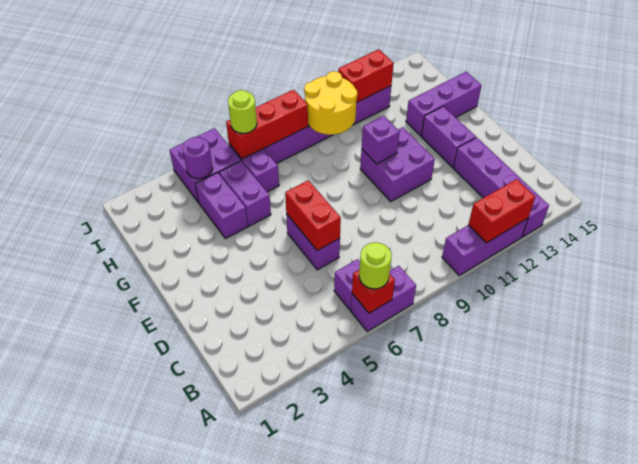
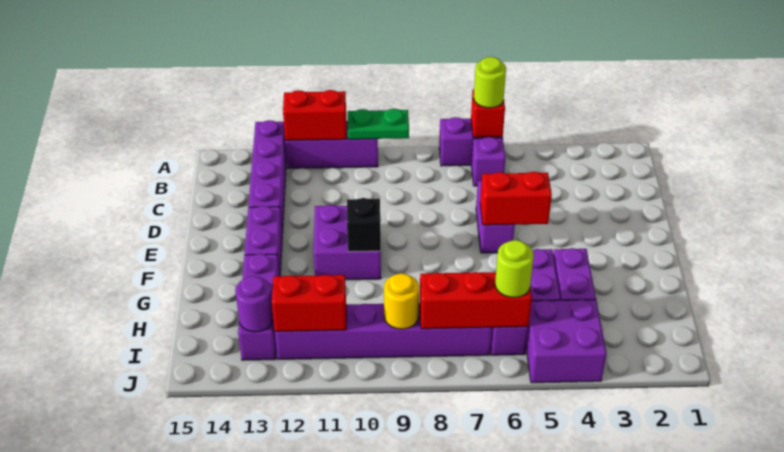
none -> green plate A9:A10 level 2
red brick D6:E6 level 2 -> red brick E5:E6 level 2
purple brick F10 level 2 -> black brick F10 level 2
purple brick G13:G15 level 1 -> purple brick G13:I13 level 1
yellow round brick H9:I10 level 2 -> yellow round brick I9 level 2
purple round brick I4 level 2 -> purple round brick I13 level 2

